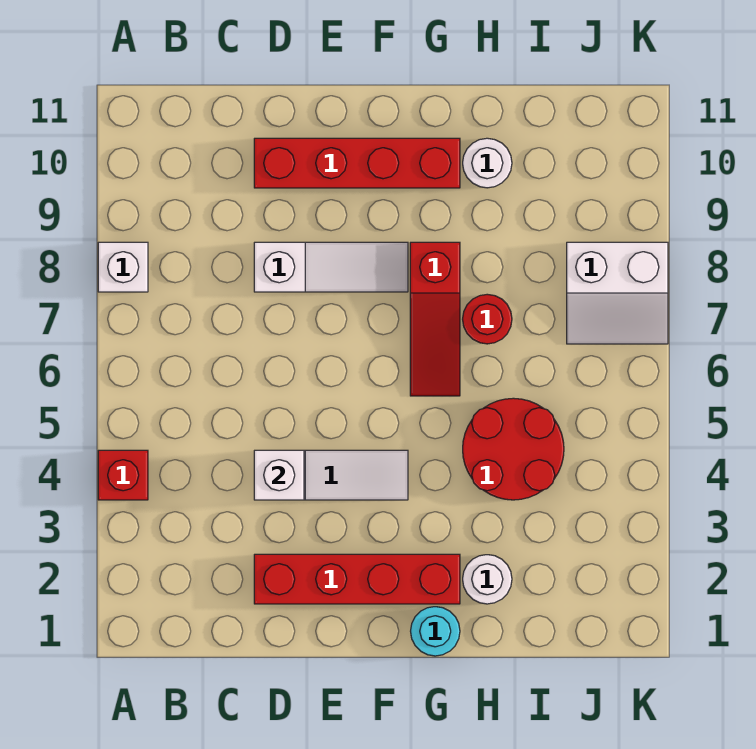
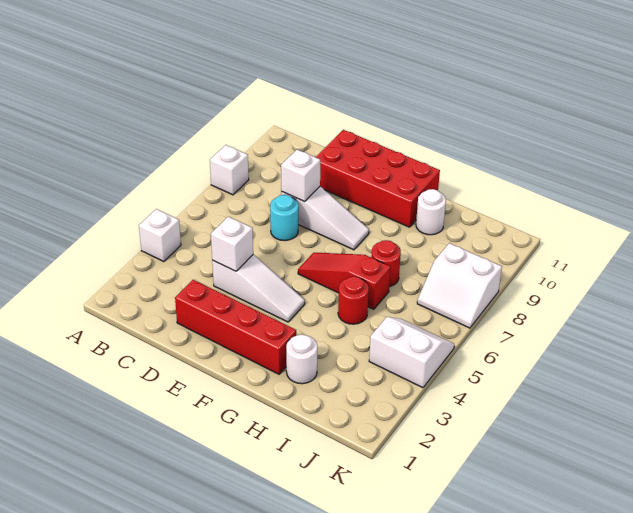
red brick A4 level 1 -> white brick A4 level 1
none -> white brick D8 level 2
red brick D10:G10 level 1 -> red brick D10:G11 level 1
cyan round brick G1 level 1 -> cyan round brick D7 level 1
red slope G6:G8 level 1 top 8 -> red slope F6:H6 level 1 top H
red round brick H4:I5 level 1 -> red round brick H5 level 1
none -> white slope J4:K5 level 1 top 4

